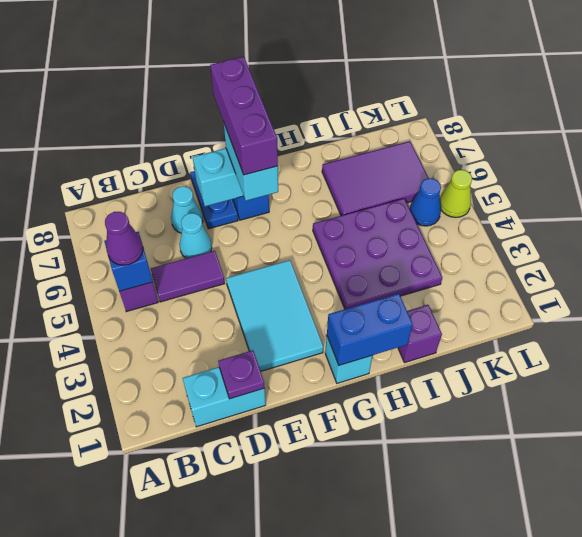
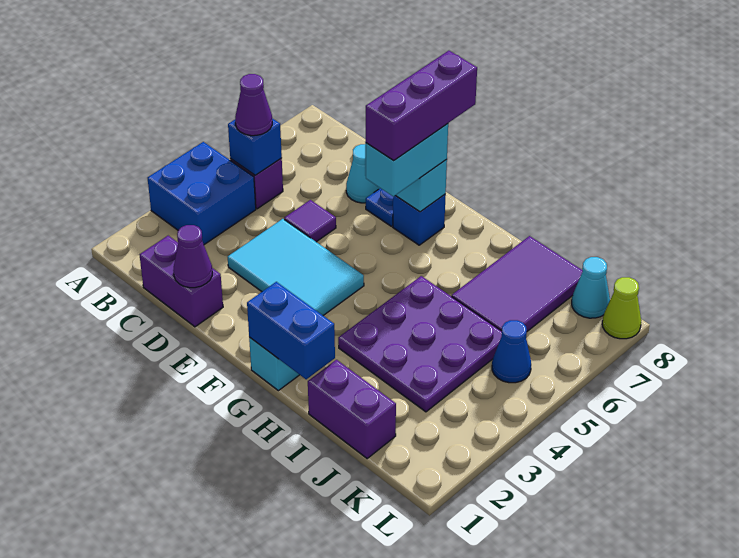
none -> blue brick A3:B4 level 1
cyan brick C1:D1 level 1 -> purple brick C1:D1 level 1
purple tile C5:D5 level 1 -> purple tile D5 level 1
purple plate D1 level 2 -> purple cone D1 level 2
cyan cone D6 level 1 -> cyan cone K8 level 1
cyan tile E2:F4 level 1 -> cyan tile D3:F4 level 1
purple brick I1 level 1 -> purple brick I1:J1 level 1
purple tile I6:K7 level 1 -> purple tile I6:J8 level 1
lime cone L5 level 1 -> lime cone L8 level 1

